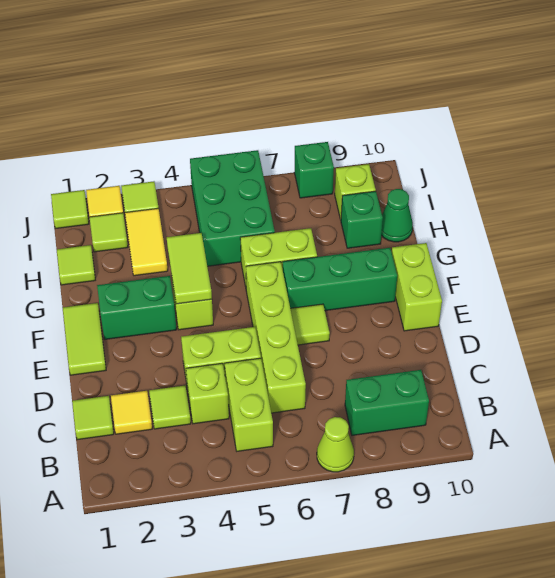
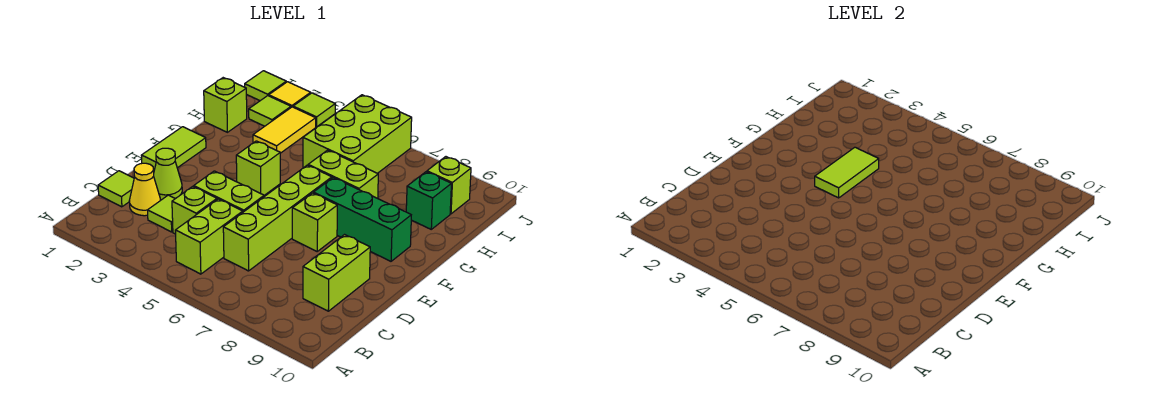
lime cone A7 level 1 -> lime cone D2 level 1
green brick B8:B9 level 1 -> none
yellow tile C2 level 1 -> yellow cone C2 level 1
lime tile E7 level 1 -> lime brick E7 level 1
lime brick E10:F10 level 1 -> lime brick C9:D9 level 1
green brick F2:F3 level 1 -> none
lime tile H1 level 1 -> lime brick H1 level 1
green brick H5:J6 level 1 -> lime brick H5:J6 level 1
green cone H10 level 1 -> none
green brick J8 level 1 -> none

